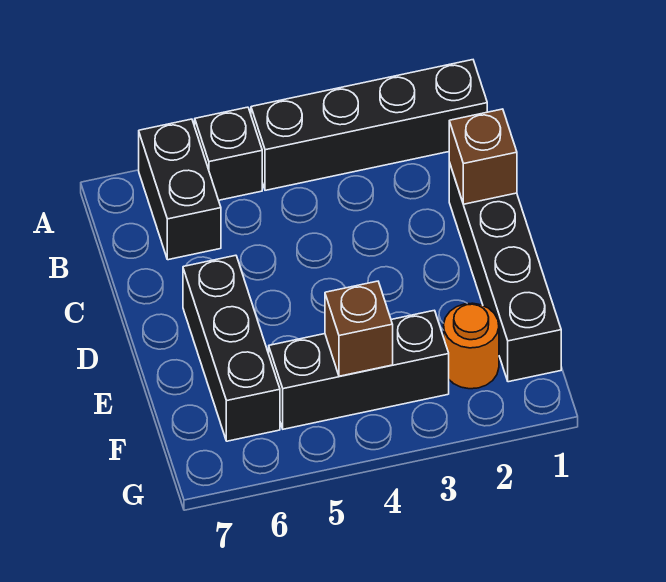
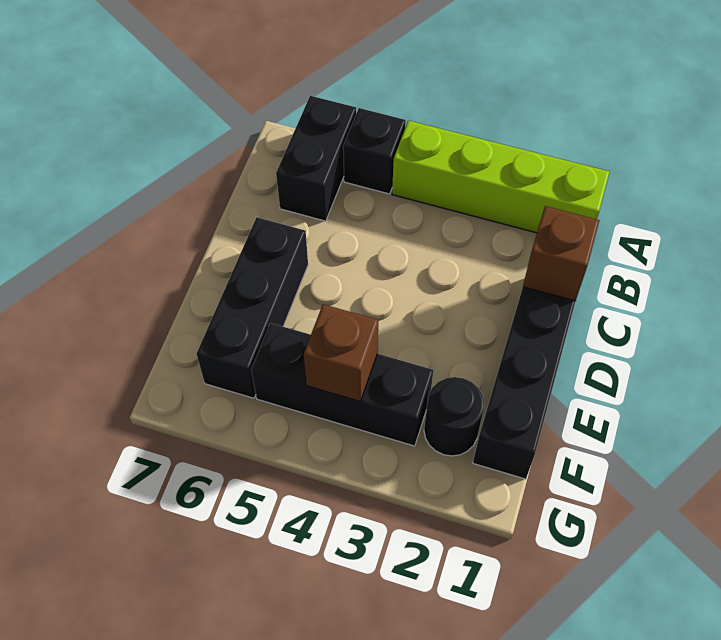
black brick A1:A4 level 1 -> lime brick A1:A4 level 1
orange round brick F2 level 1 -> black round brick F2 level 1

